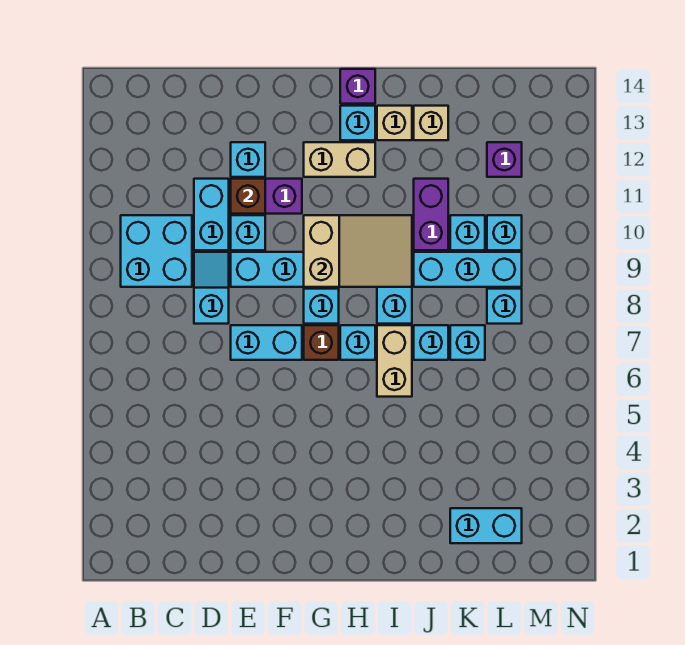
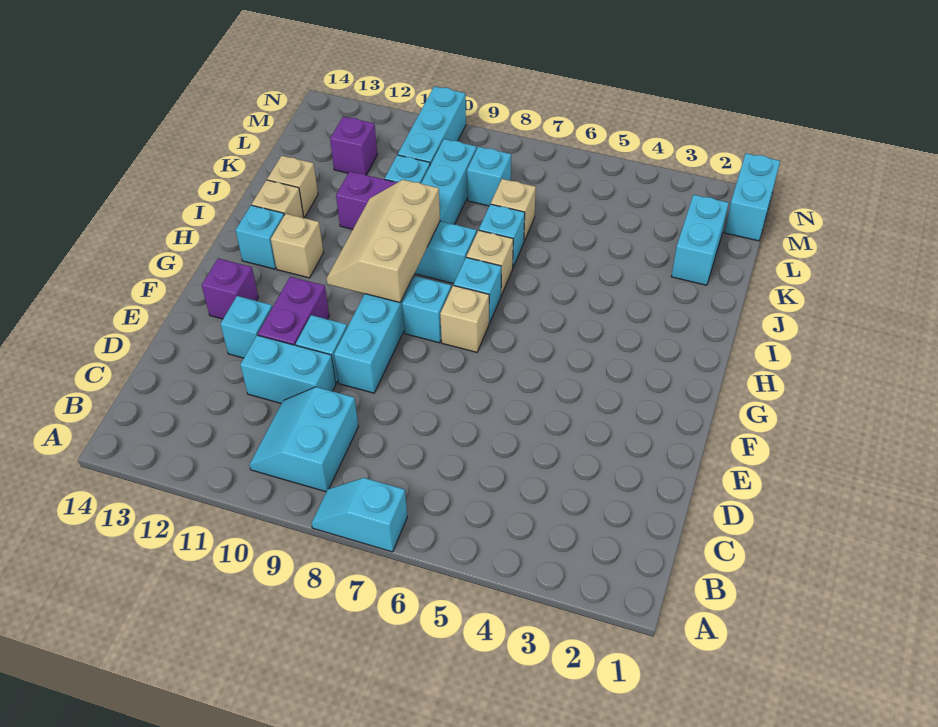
cyan brick B9:C10 level 1 -> cyan slope B9:C10 level 1 top 9
cyan slope D8:D9 level 1 top 8 -> cyan slope A7:A8 level 1 top 7
cyan brick E7:F7 level 1 -> cyan brick M1:N1 level 1
brown brick E11 level 2 -> none
brown brick G7 level 1 -> tan brick G7 level 1
tan slope G9:I10 level 2 top G -> tan slope G9:I10 level 2 top 9
tan brick G12:H12 level 1 -> tan brick H12 level 1
purple brick H14 level 1 -> purple brick F13 level 1
tan brick I6:I7 level 1 -> tan brick I7 level 1
cyan brick K7 level 1 -> tan brick K7 level 1
cyan brick L10 level 1 -> cyan brick L10:N10 level 1

